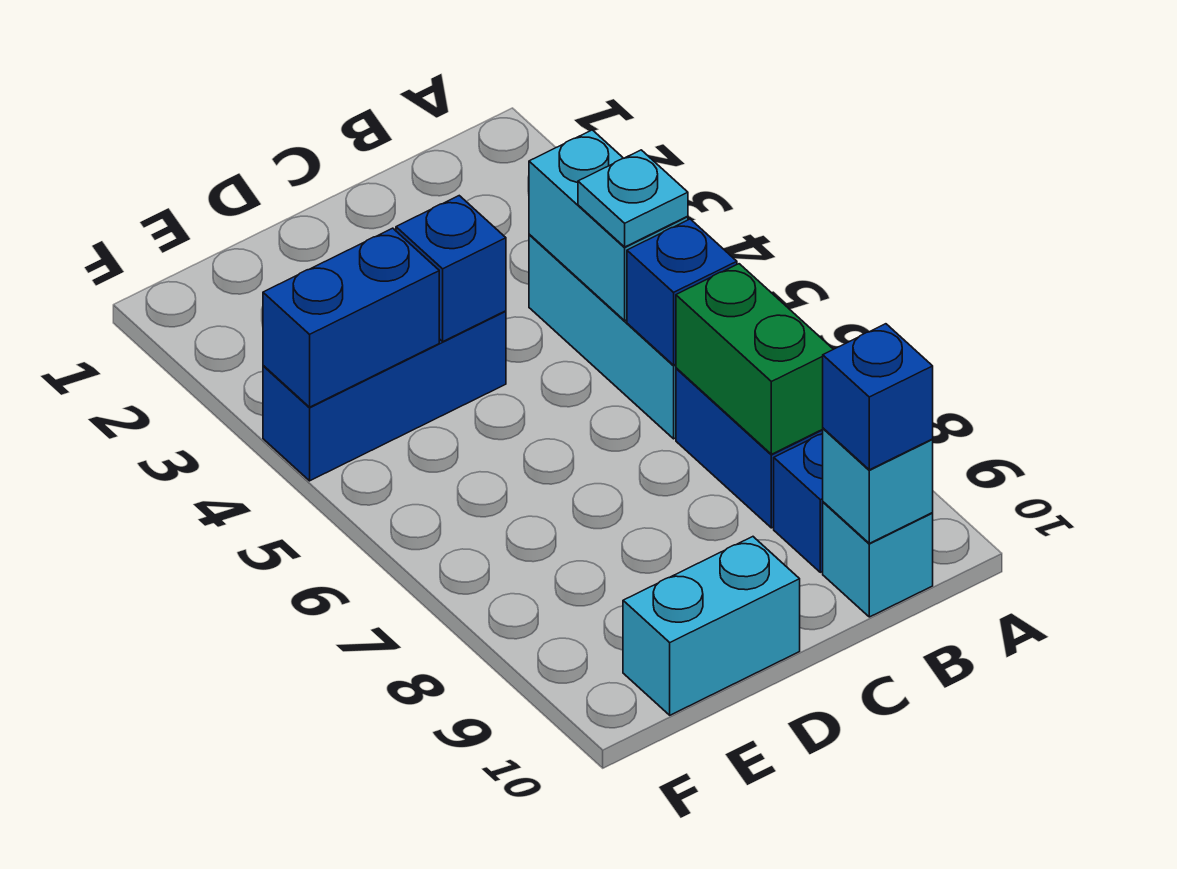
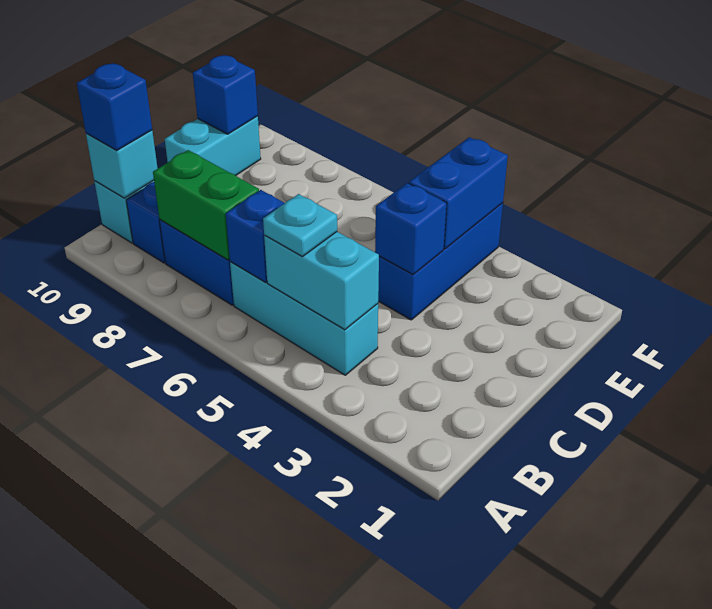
none -> blue brick E10 level 2

